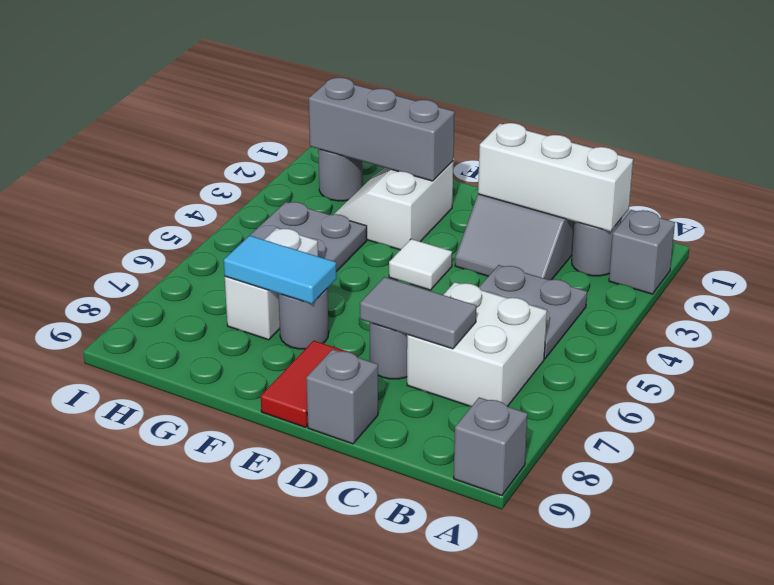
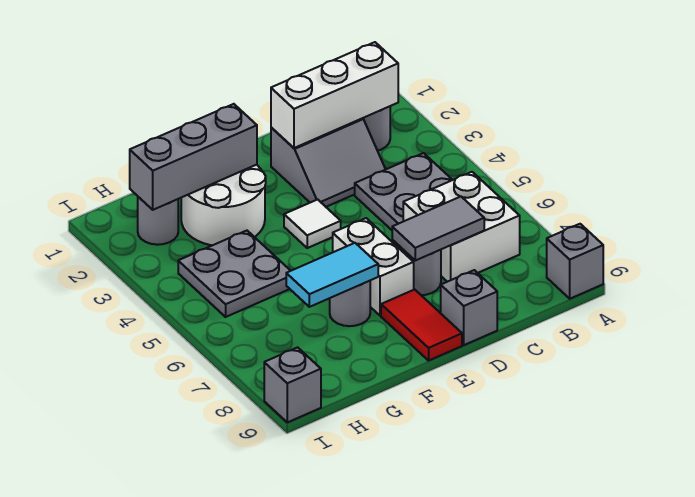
grey brick A2 level 1 -> grey brick I9 level 1
white slope F2:G3 level 1 top F -> white round brick F2:G3 level 1
white brick G6:G7 level 1 -> white brick E6:E7 level 1

